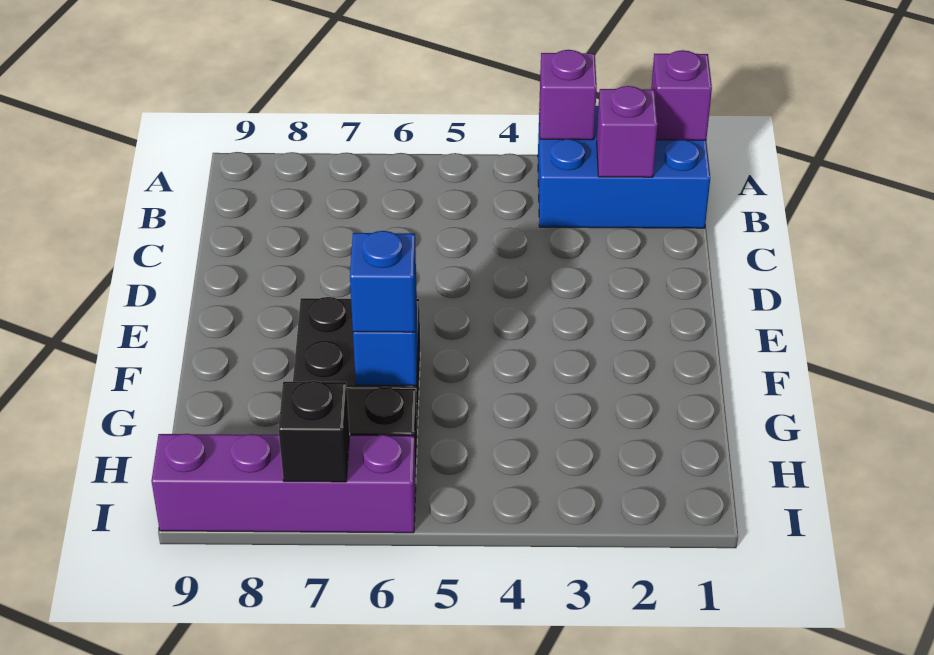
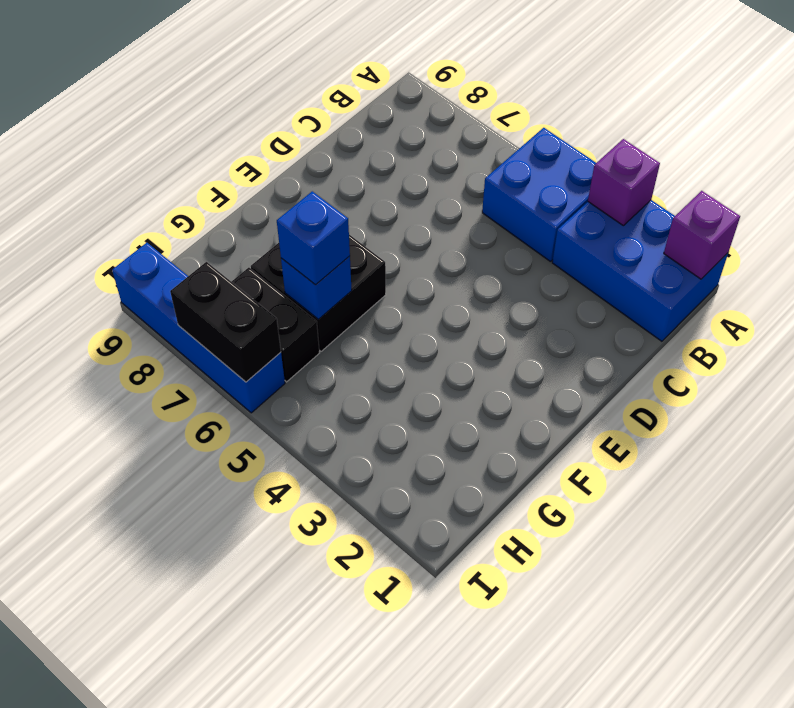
none -> blue brick A4:B5 level 1
purple brick B2 level 2 -> none
purple brick I6:I9 level 1 -> blue brick I6:I9 level 1
black brick I7 level 2 -> black brick I6:I7 level 2

